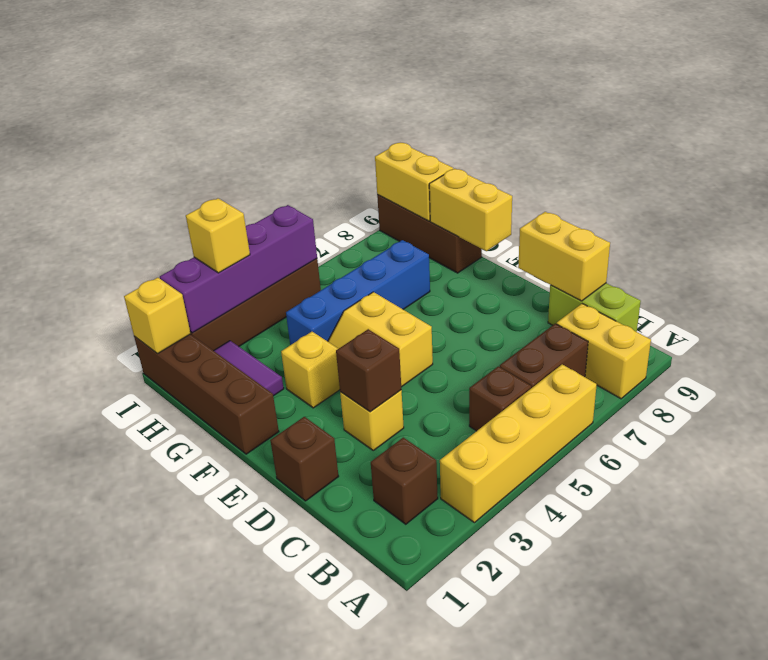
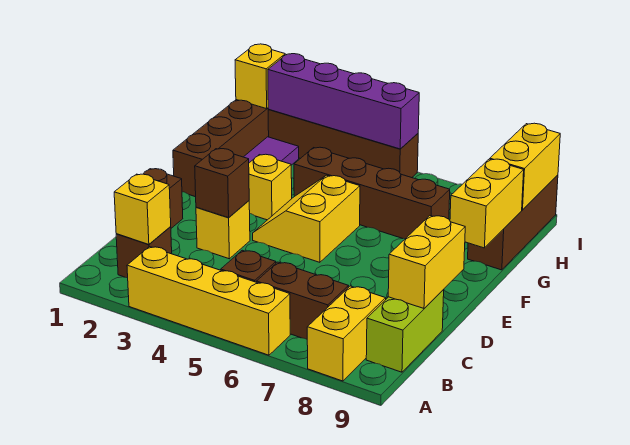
blue brick G4:G7 level 1 -> brown brick G4:G7 level 1
yellow brick I3 level 3 -> yellow brick B2 level 2

